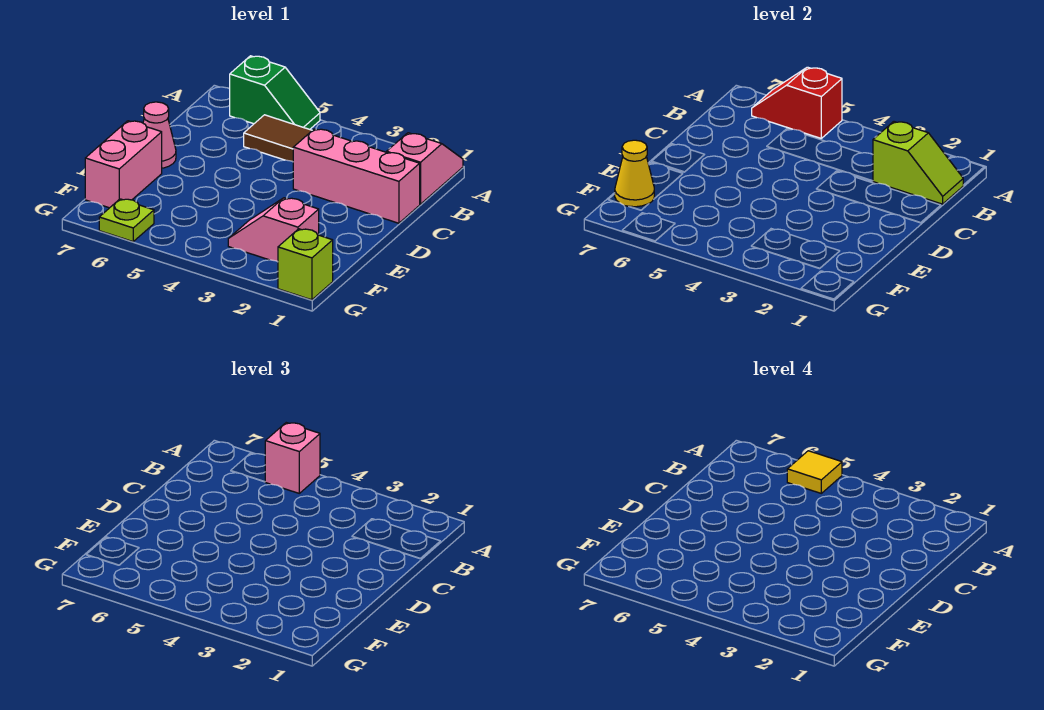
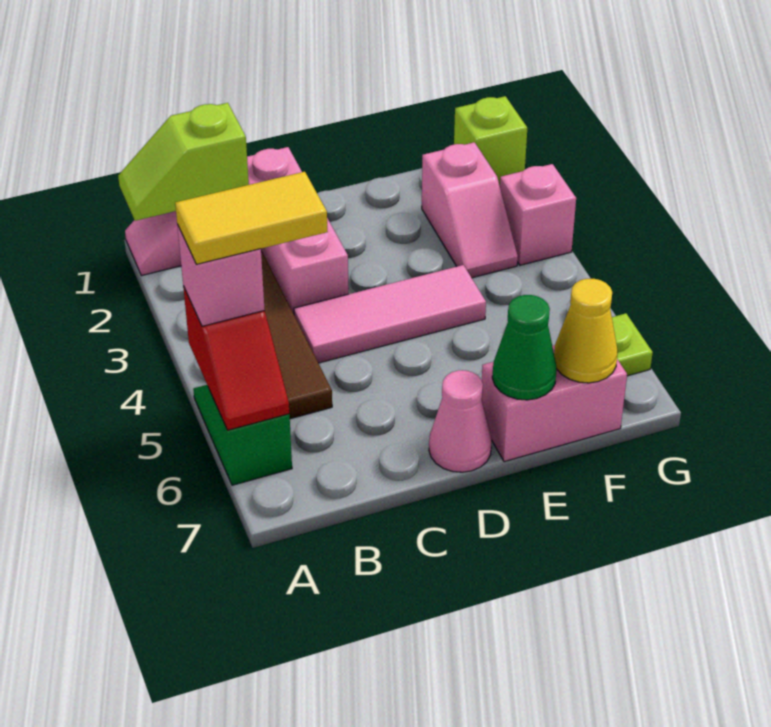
yellow tile A5 level 4 -> yellow tile A5:B5 level 4
lime slope B1:B2 level 2 top 2 -> lime slope A1:B1 level 2 top B
none -> pink tile C4:E4 level 1
none -> green cone E7 level 2
none -> pink brick G3 level 1

